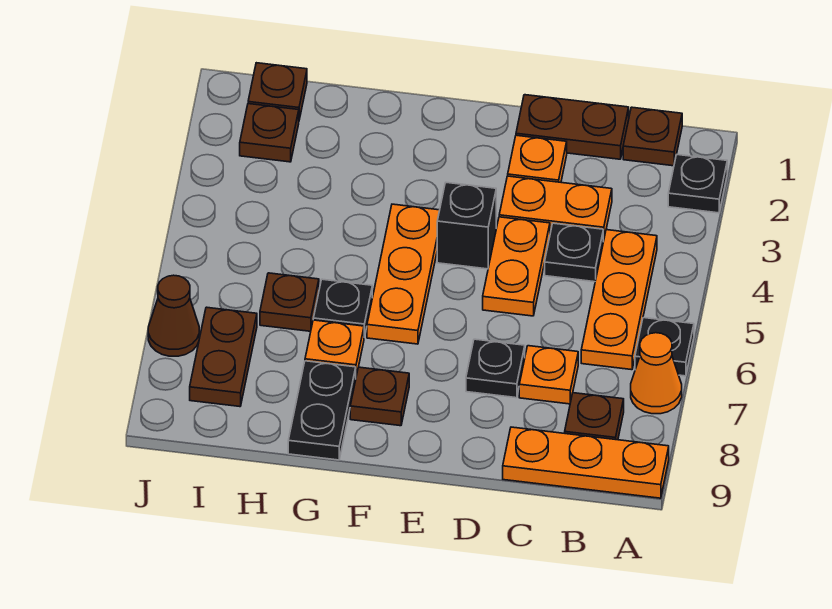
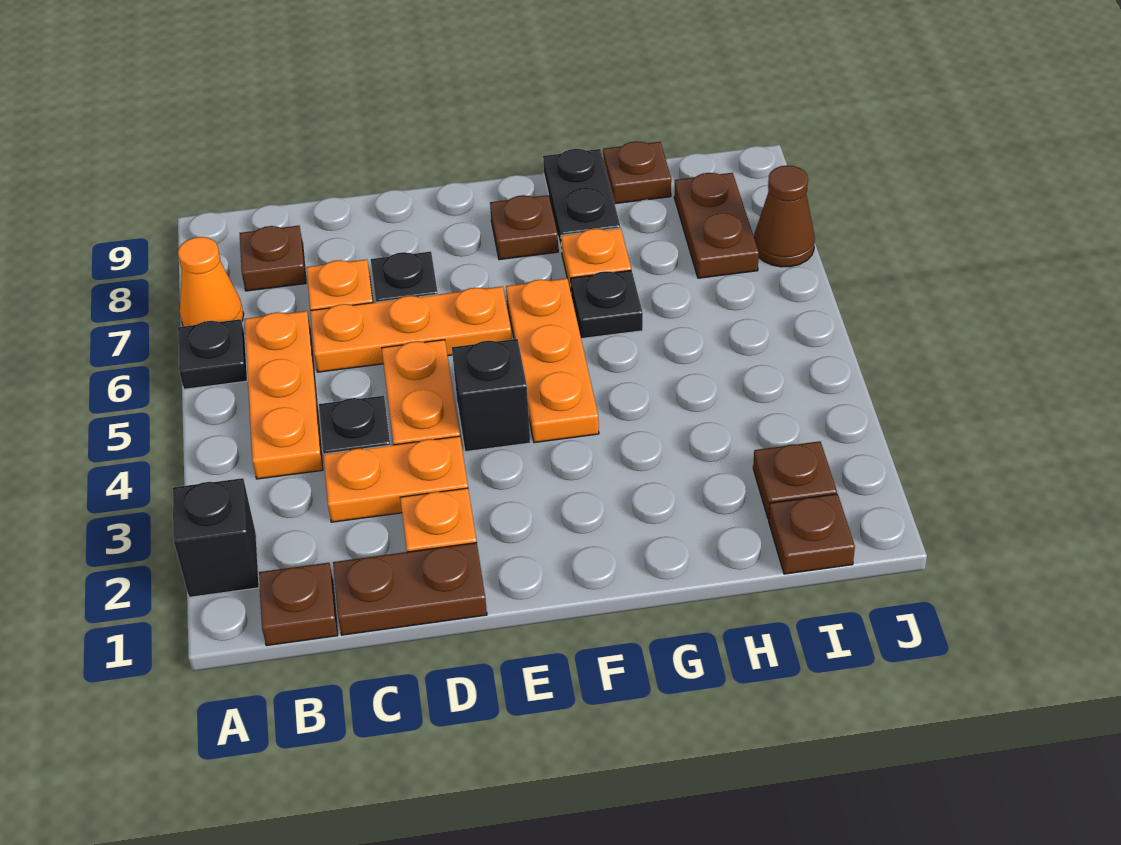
black plate A2 level 1 -> black brick A2 level 1
orange plate A9:C9 level 1 -> orange plate C6:E6 level 1
brown plate H6 level 1 -> brown plate H9 level 1

